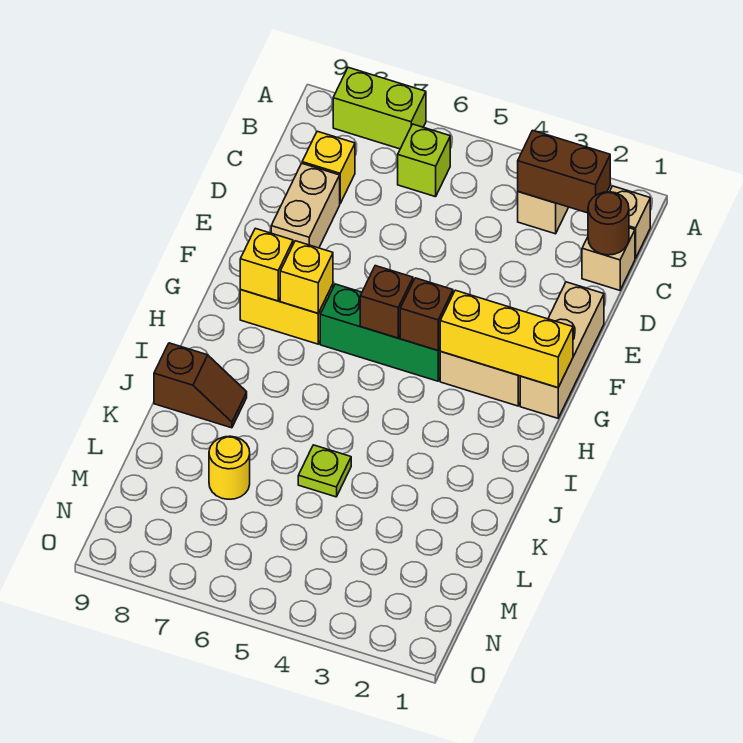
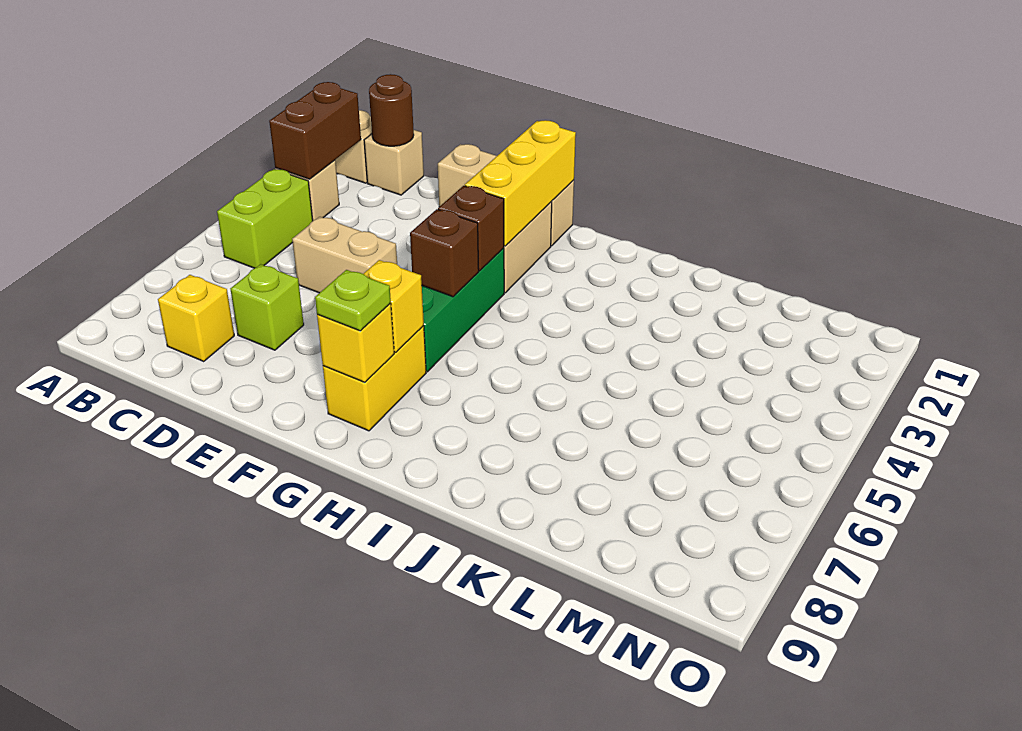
lime brick A7:A8 level 1 -> lime brick B4:B5 level 1
lime brick B6 level 1 -> lime brick D7 level 1
tan brick D8:E8 level 1 -> tan brick D5:E5 level 1
brown slope J8:J9 level 1 top 9 -> none
lime plate K5 level 1 -> lime plate G8 level 3
yellow round brick L7 level 1 -> none

